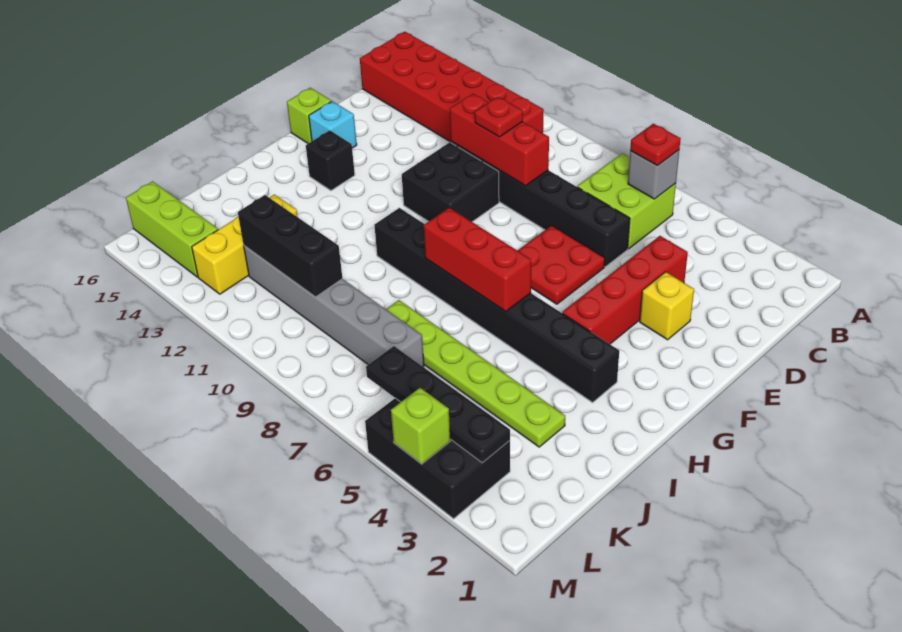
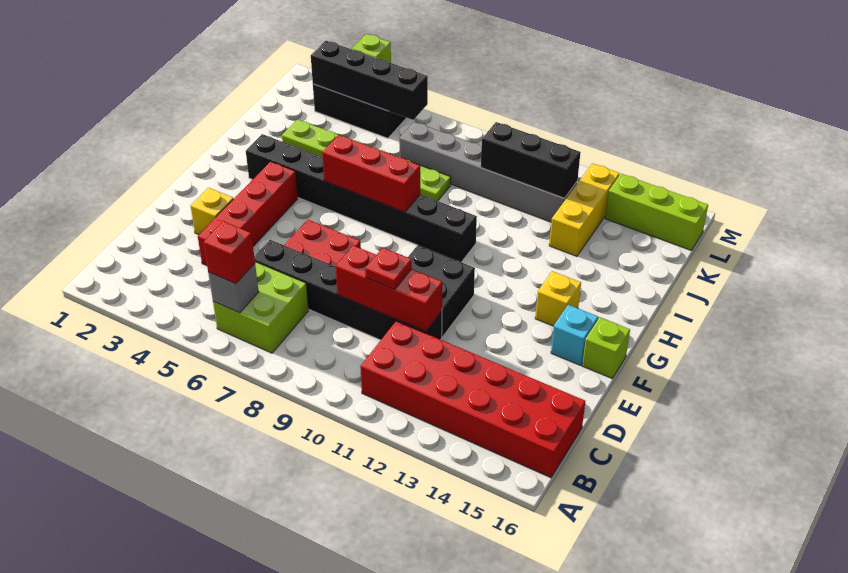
red plate B6 level 3 -> red brick B6 level 3
black brick G14 level 1 -> yellow brick G14 level 1
black plate L3:L6 level 2 -> black brick L3:L6 level 2

